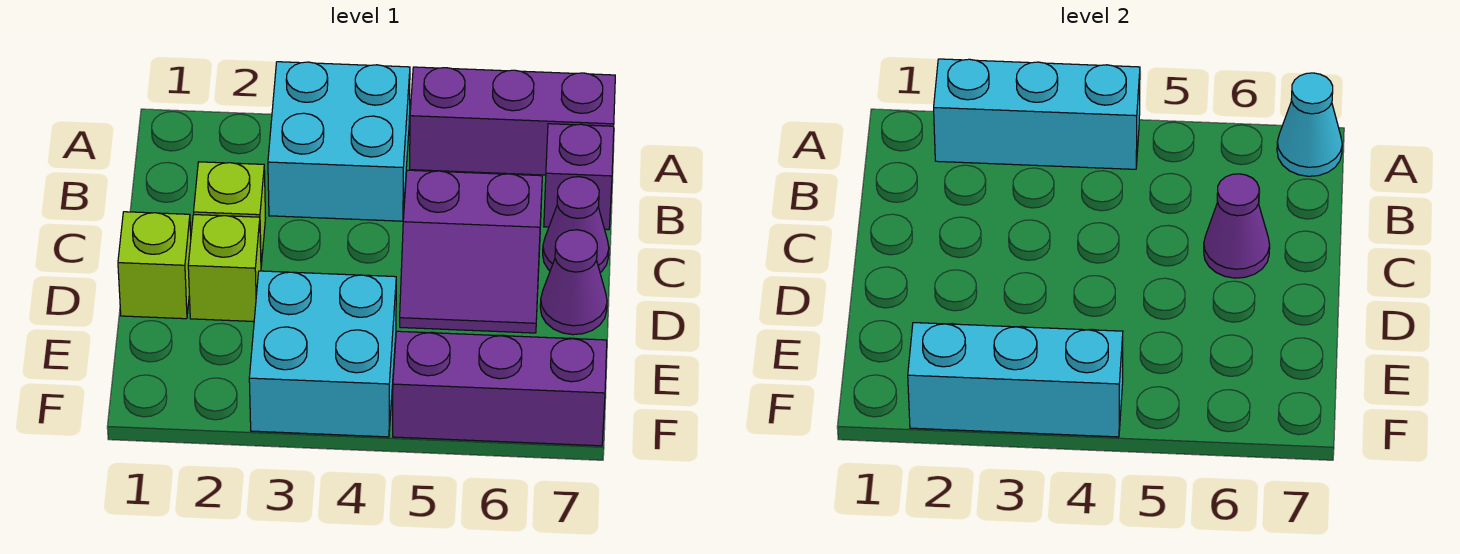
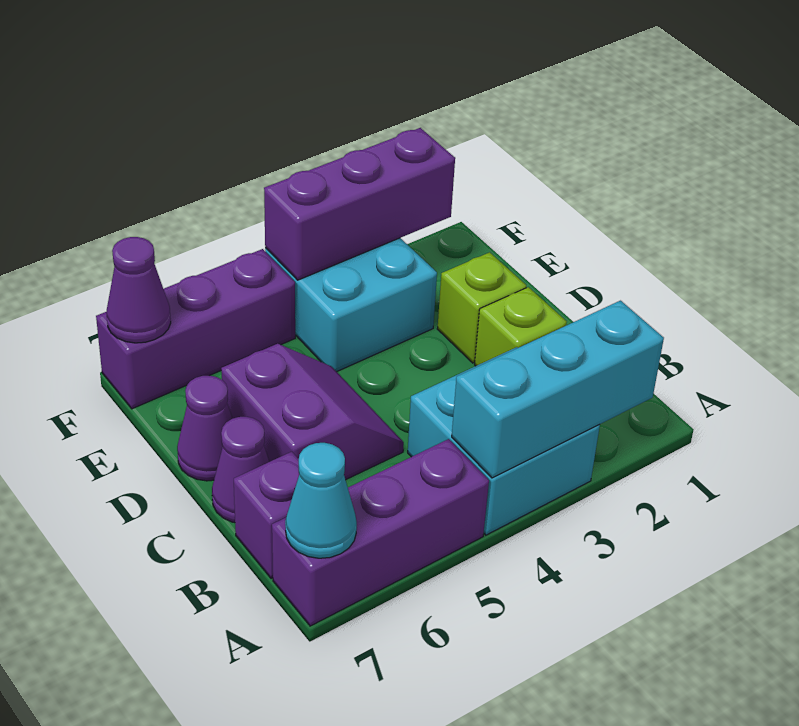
purple slope C5:D6 level 1 top C -> purple slope C5:D6 level 1 top 6
purple cone C6 level 2 -> purple cone F7 level 2
lime brick D1 level 1 -> none
cyan brick F2:F4 level 2 -> purple brick F2:F4 level 2

